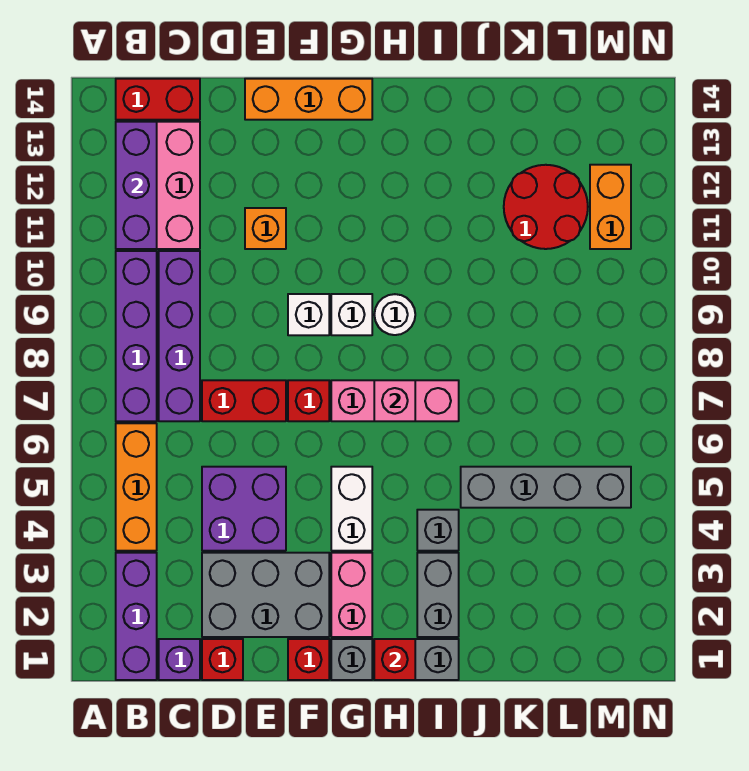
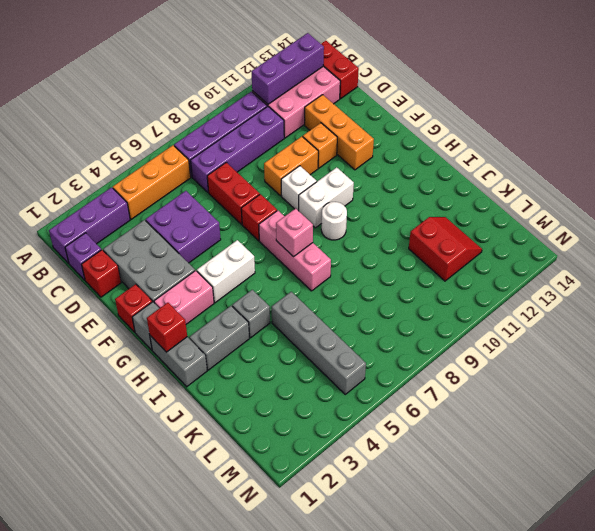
orange brick E14:G14 level 1 -> orange brick D12:F12 level 1
white brick G9 level 1 -> white brick G9:G10 level 1
red round brick K11:L12 level 1 -> red slope K11:L12 level 1 top 11
orange brick M11:M12 level 1 -> orange brick E9:E10 level 1

